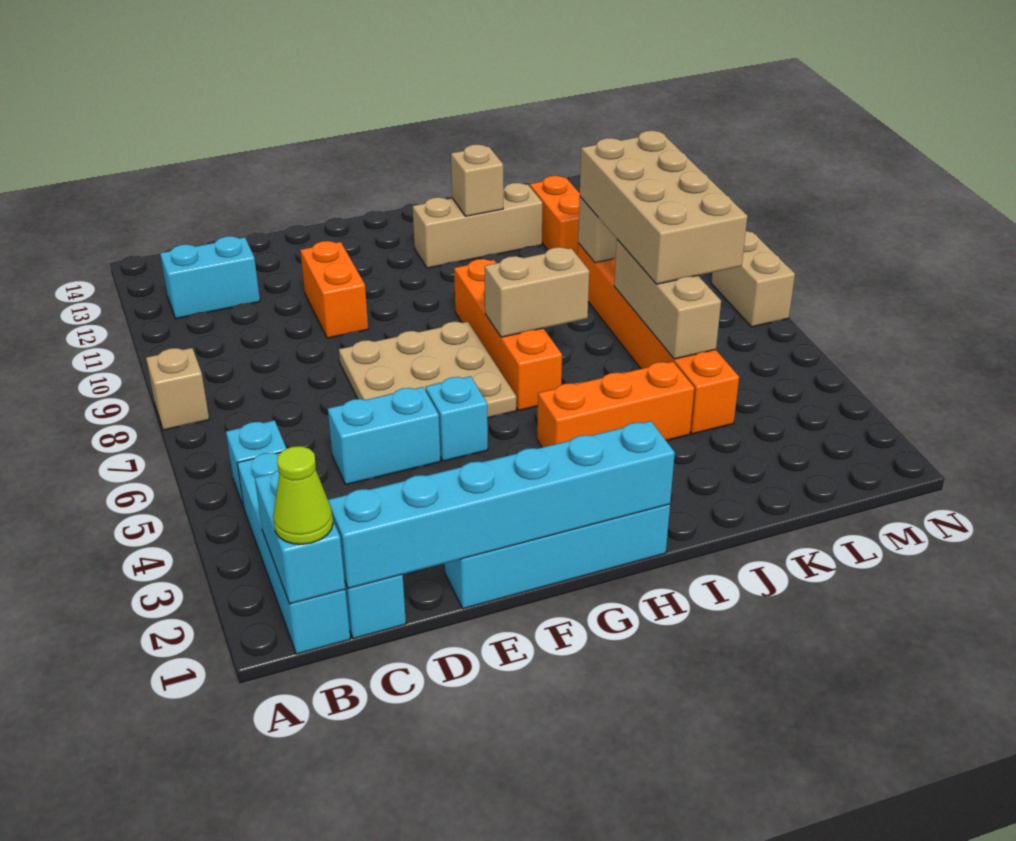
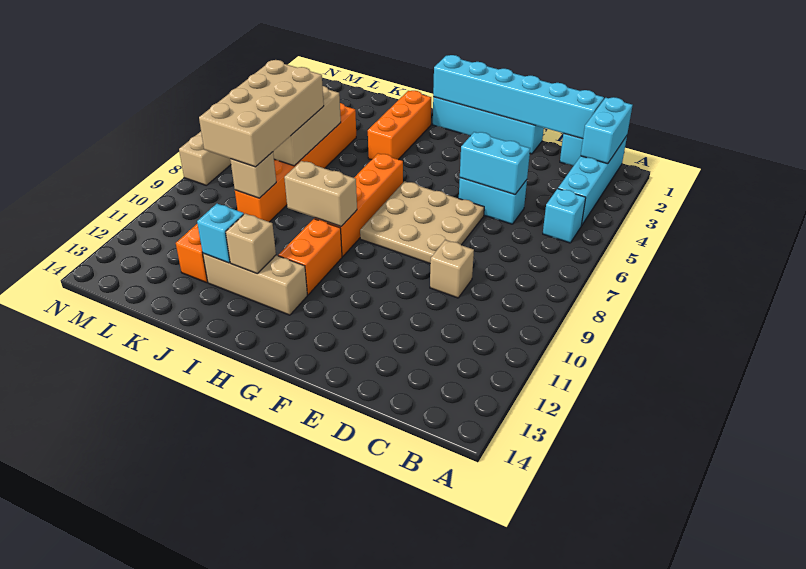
tan brick A8 level 1 -> tan brick D9 level 1
lime cone B1 level 3 -> none
cyan brick B12:C12 level 1 -> cyan brick D5:E5 level 2
orange brick E10:E11 level 1 -> orange brick H10:H11 level 1
cyan brick F5 level 1 -> cyan brick J12 level 2
orange brick H4:J4 level 1 -> orange brick I2:I4 level 1
tan brick H7:I7 level 2 -> tan brick H9:I9 level 2

